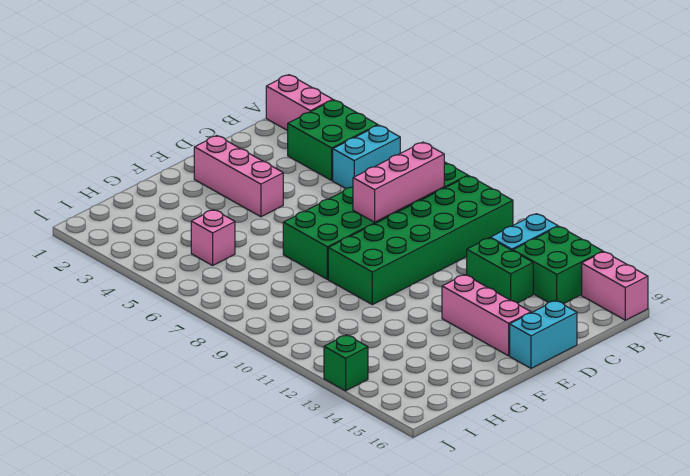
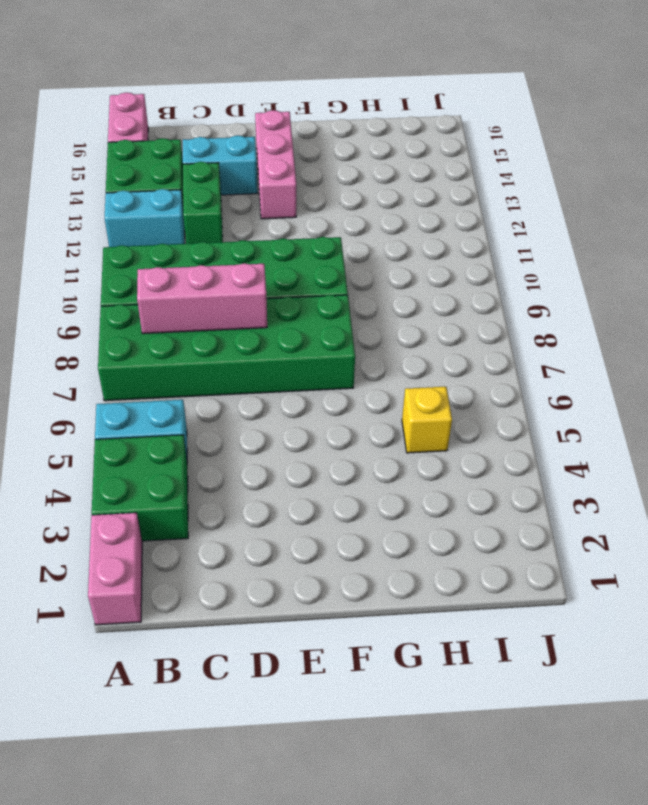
cyan brick D16:E16 level 1 -> cyan brick C14:D14 level 1
pink brick E2:E4 level 1 -> none
pink brick H5 level 1 -> yellow brick H5 level 1
green brick J13 level 1 -> none

